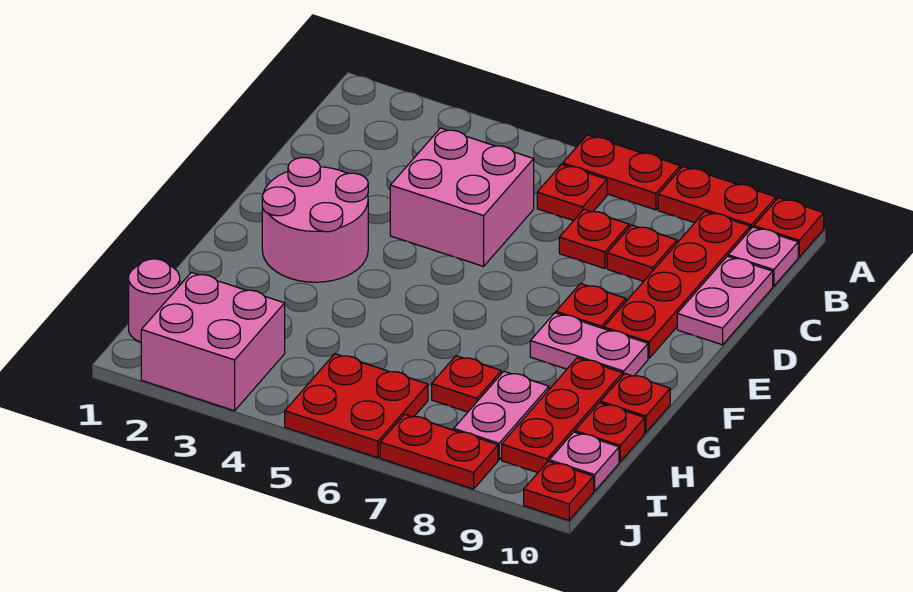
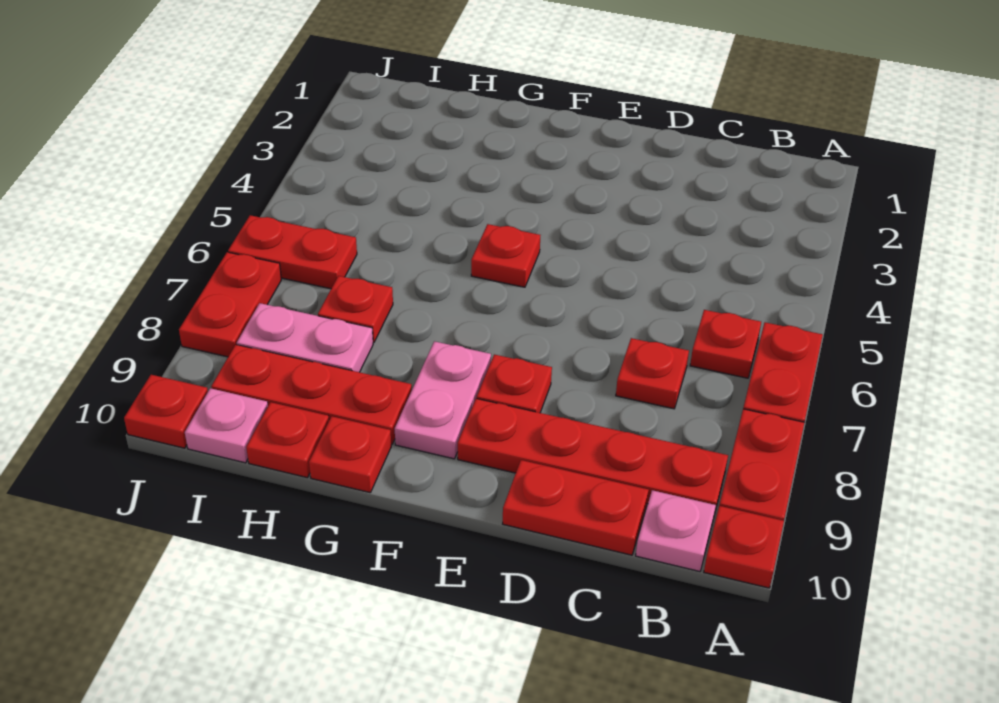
pink brick C4:D5 level 1 -> none
red plate C8 level 1 -> red plate F5 level 1
pink plate C10:D10 level 1 -> red plate C10:D10 level 1
pink round brick E2:F3 level 1 -> none
pink round brick I1 level 1 -> none
pink brick I2:J3 level 1 -> none
red plate I5:J6 level 1 -> red plate I6:J6 level 1

